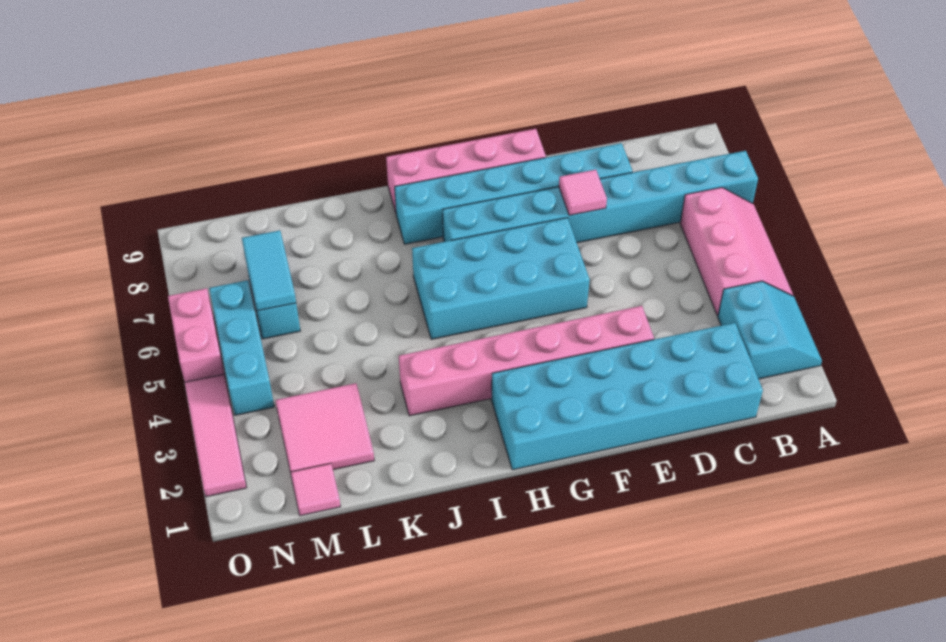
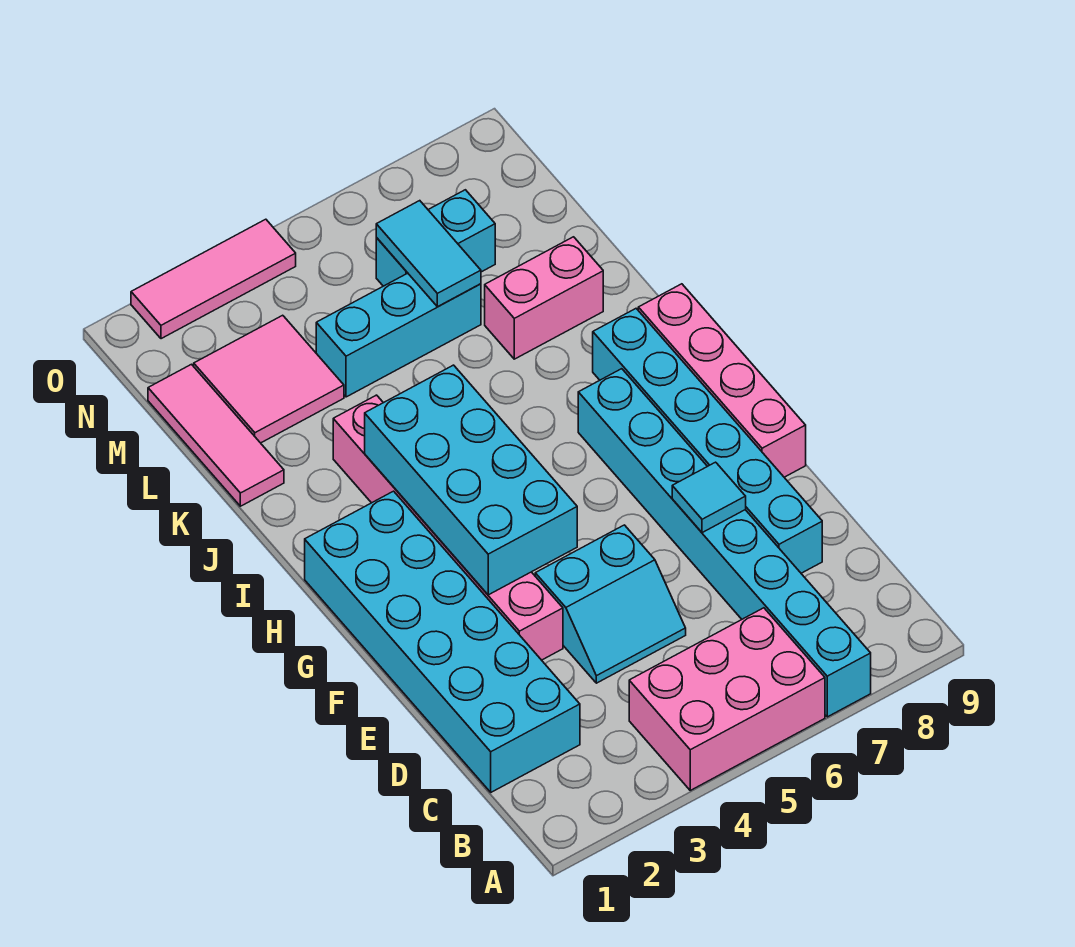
cyan slope A2:B3 level 1 top B -> cyan slope D4:E5 level 1 top E
pink slope A4:B6 level 1 top B -> pink brick A4:B6 level 1
pink tile E7 level 2 -> cyan tile E7 level 2
cyan brick F5:I6 level 1 -> cyan brick F3:I4 level 2
pink tile M1 level 1 -> pink tile K1:M1 level 1
cyan tile M6:M7 level 2 -> cyan tile L6:M6 level 2
cyan brick N4:N6 level 1 -> cyan brick L4:L6 level 1
pink brick O5:O6 level 1 -> pink brick K7:K8 level 1

